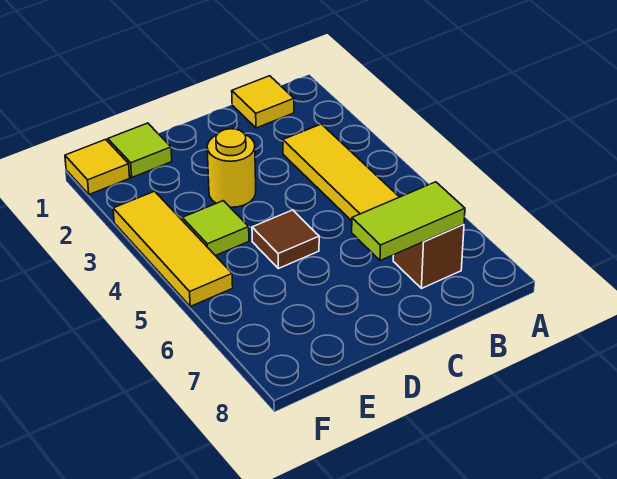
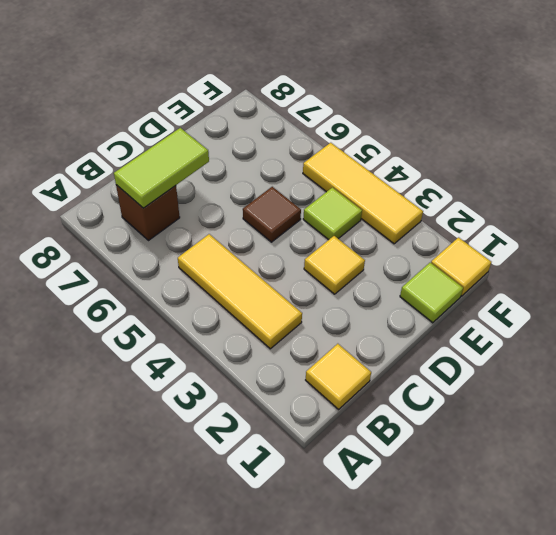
yellow round brick D3 level 1 -> yellow tile D3 level 1

